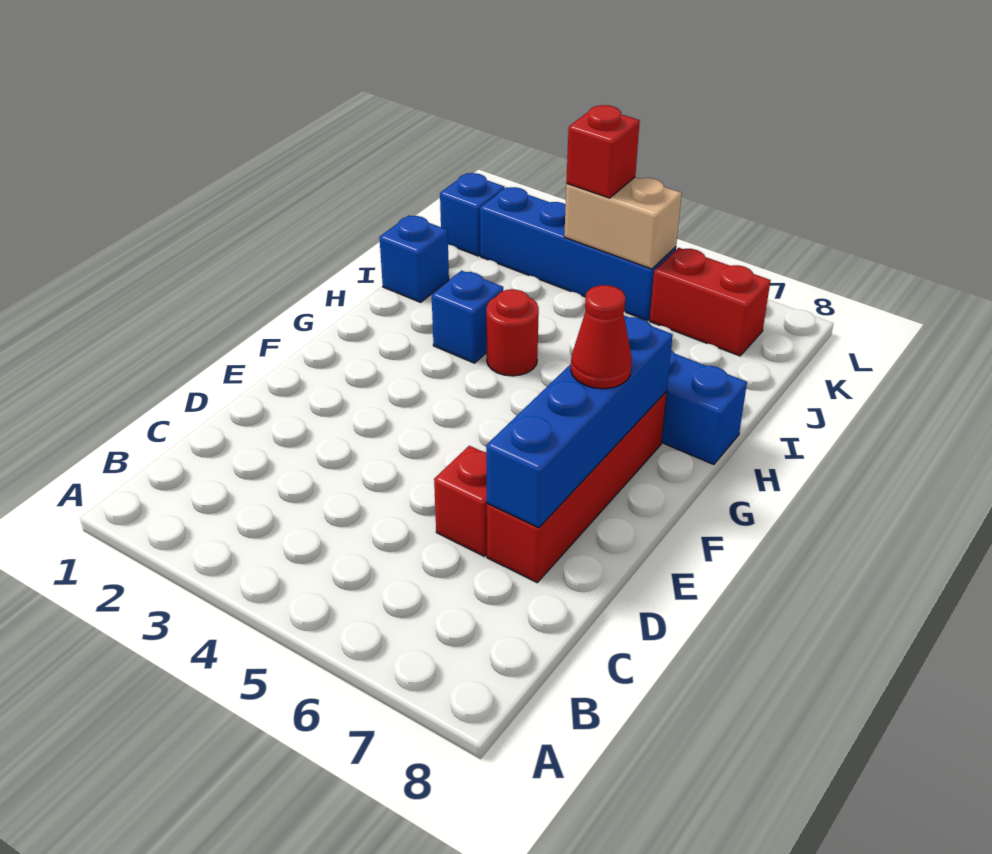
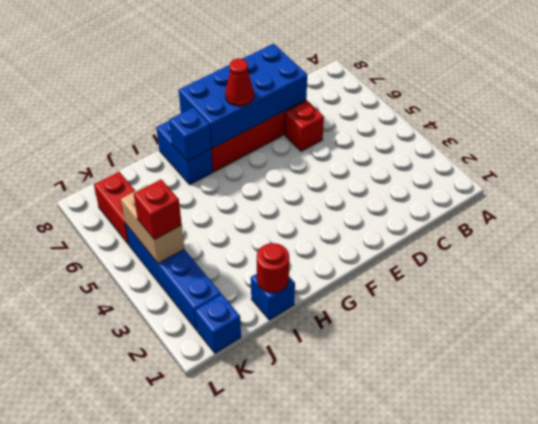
blue brick D7:G7 level 2 -> blue brick D7:G8 level 2
blue brick H3 level 1 -> blue brick H7 level 2
red round brick H4 level 1 -> red round brick I1 level 2

